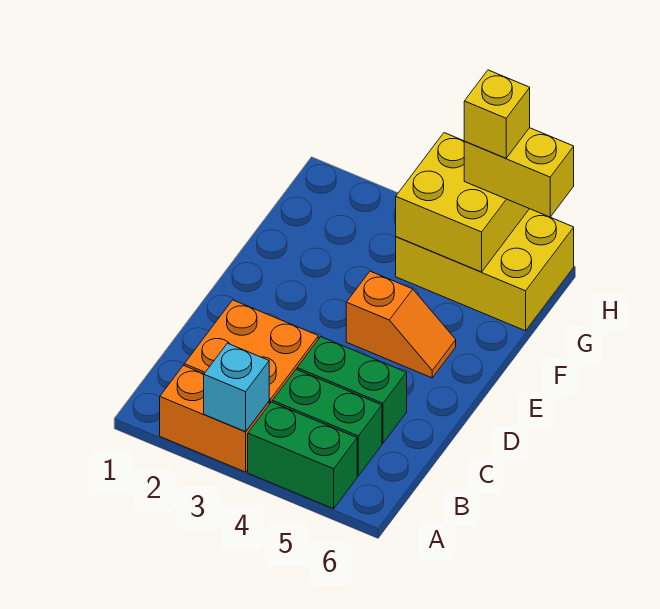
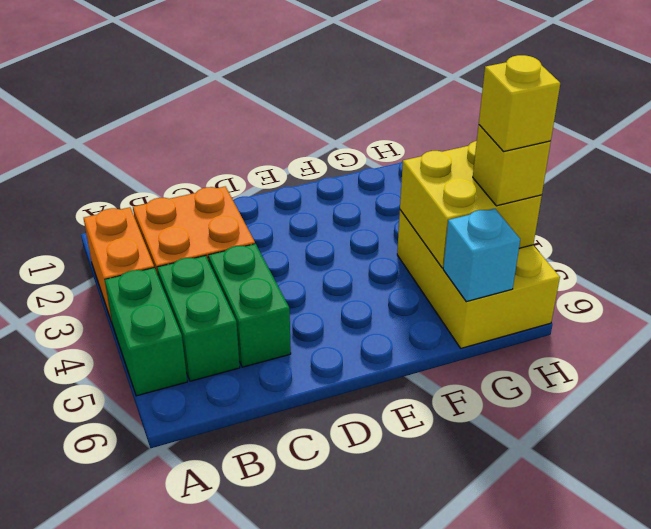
cyan brick A3 level 2 -> cyan brick G6 level 2
orange slope E4:E5 level 1 top 4 -> none
yellow brick H5:H6 level 3 -> yellow brick H5 level 3

